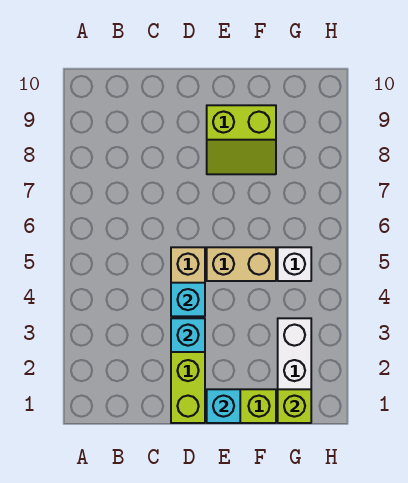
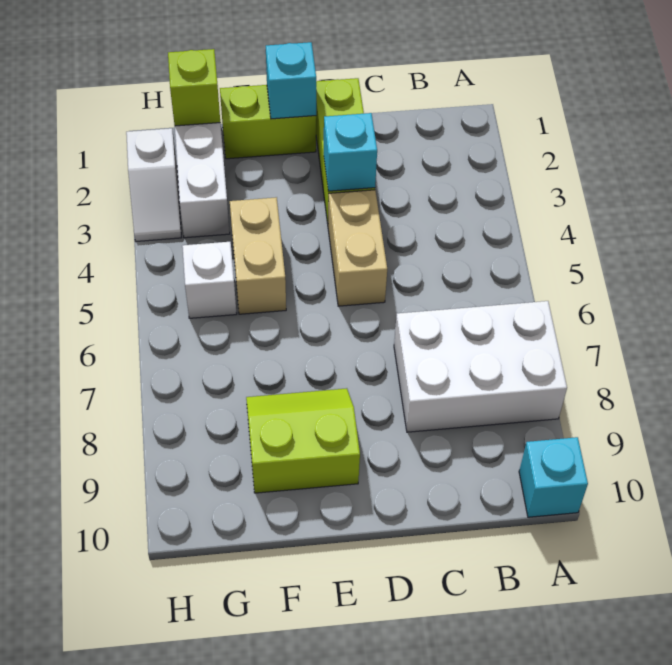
none -> white brick A7:C8 level 1
cyan brick D4 level 2 -> cyan brick A10 level 1
tan brick E5:F5 level 1 -> tan brick F4:F5 level 1
none -> white slope H2:H3 level 1 top 2

